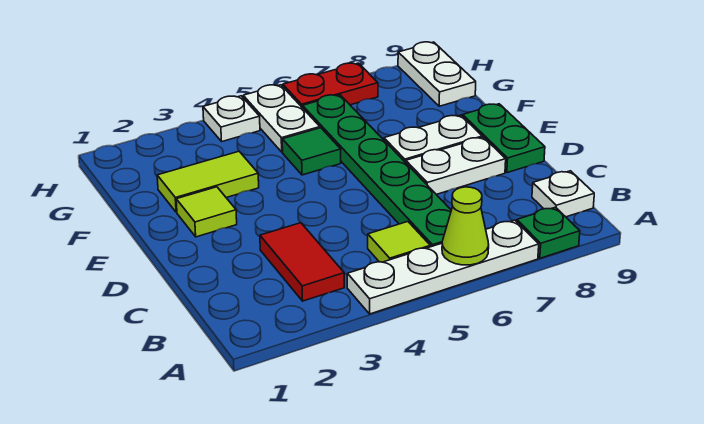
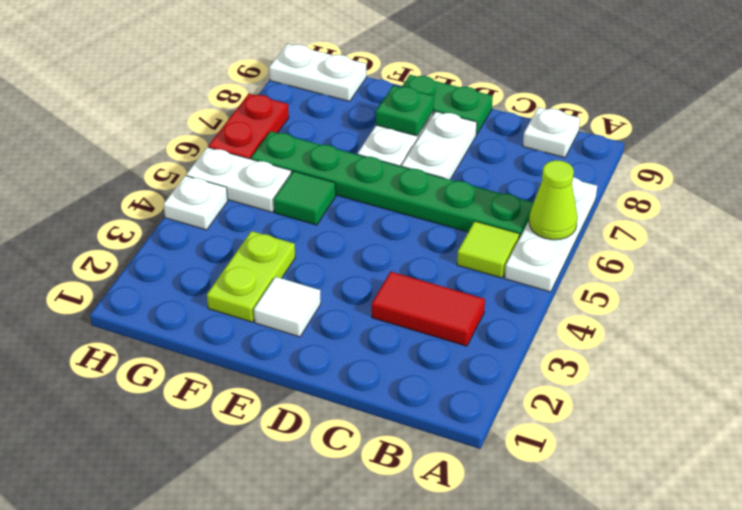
white plate A4:A7 level 1 -> white plate A5:A7 level 1
green plate A8 level 1 -> green plate E8 level 2
lime tile E2 level 1 -> white tile E2 level 1
lime tile F2:F3 level 1 -> lime plate F2:F3 level 1

